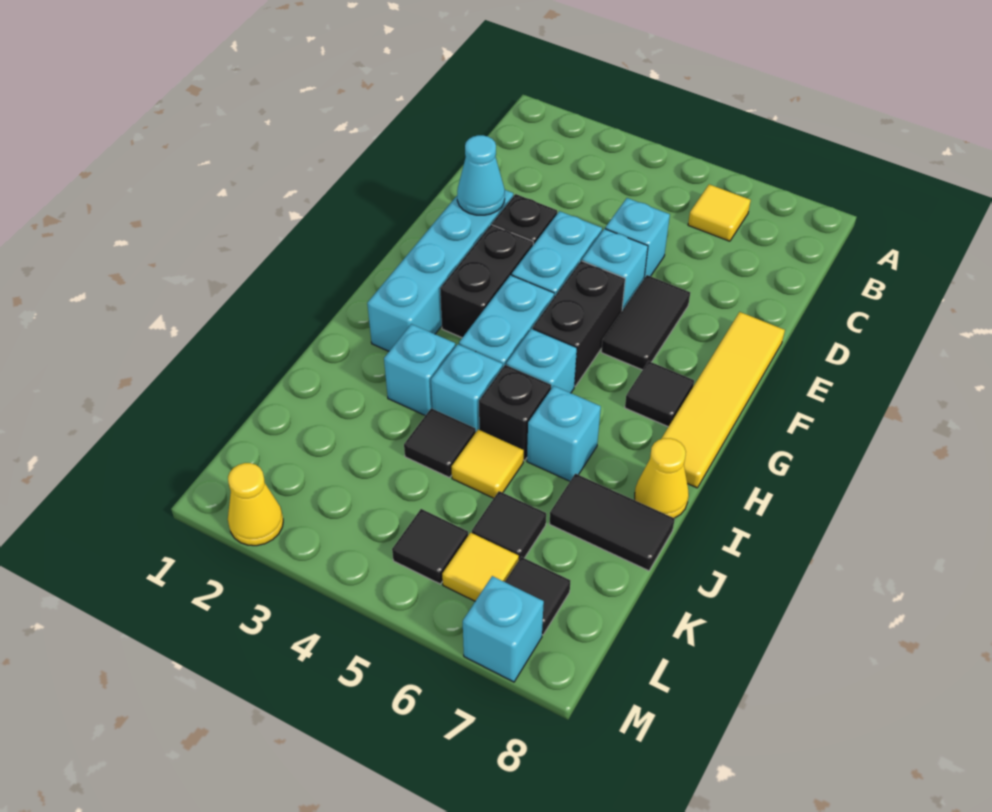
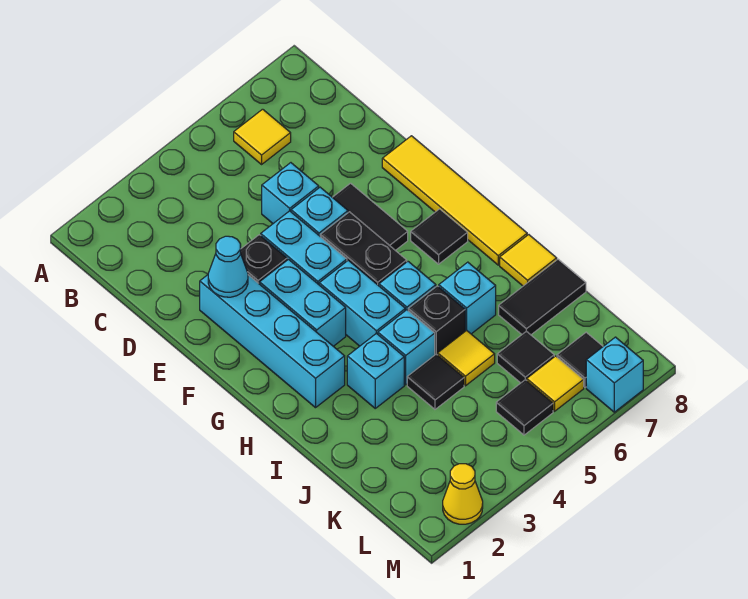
black brick F3:G3 level 1 -> cyan brick F3:G3 level 1
yellow cone I8 level 1 -> yellow tile I8 level 1

